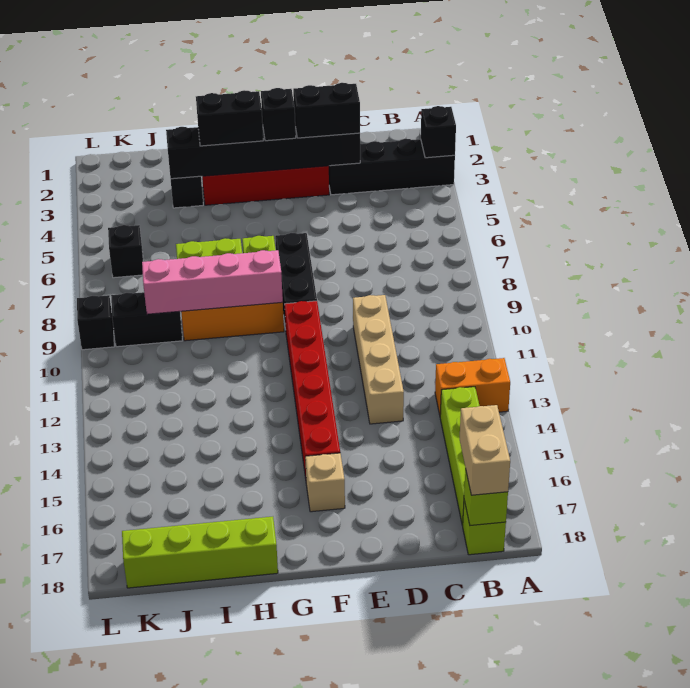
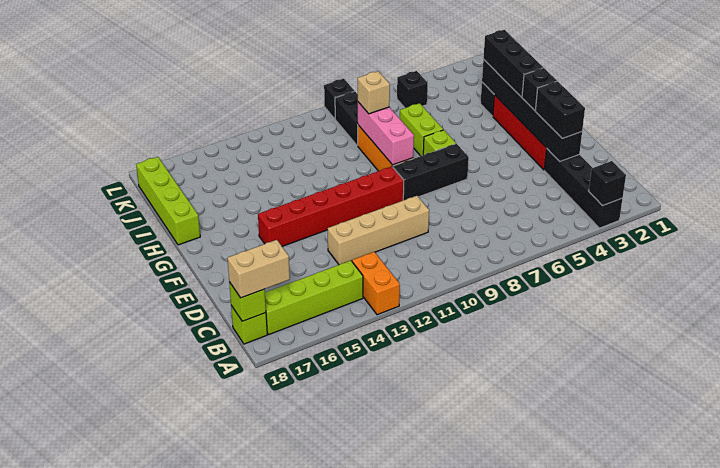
tan brick F16 level 1 -> tan brick I9 level 3
black brick G3:H3 level 3 -> black brick G3:I3 level 3
pink brick G9:J9 level 2 -> pink brick G9:I9 level 2

